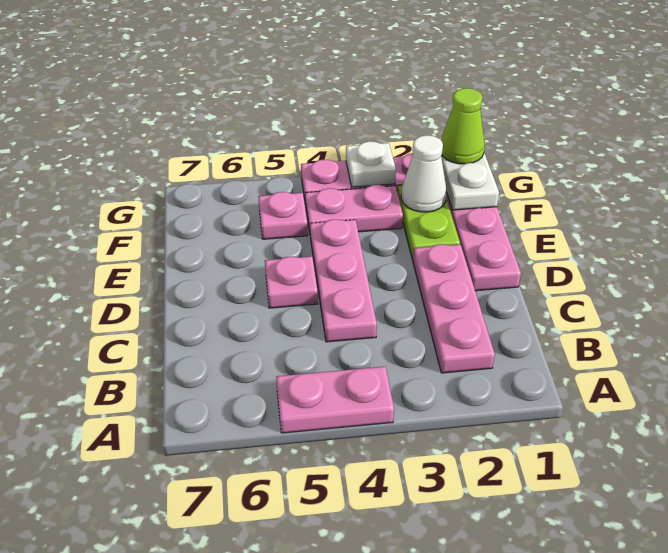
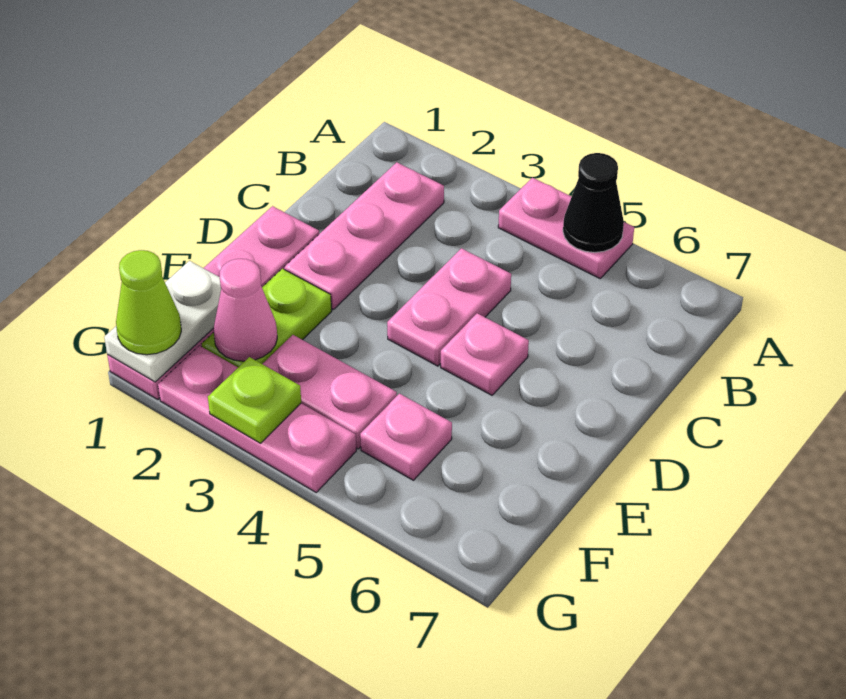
none -> black cone A5 level 2
pink plate C4:E4 level 1 -> pink plate C4:D4 level 1
white cone F2 level 2 -> pink cone F2 level 2
white plate G3 level 2 -> lime plate G3 level 2

